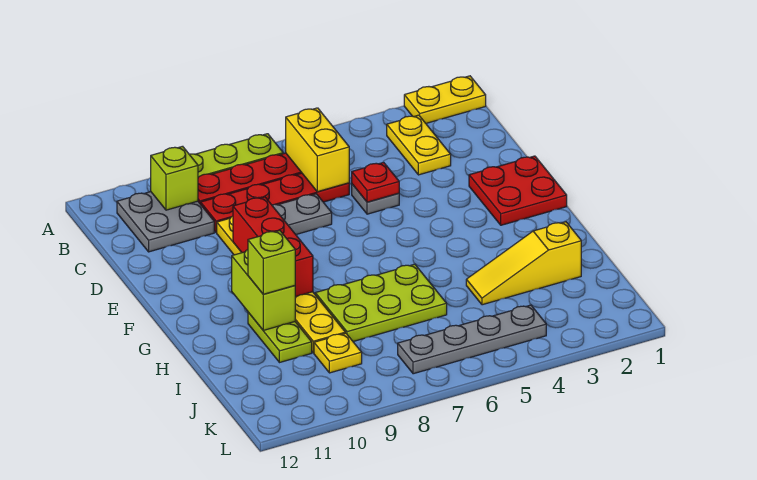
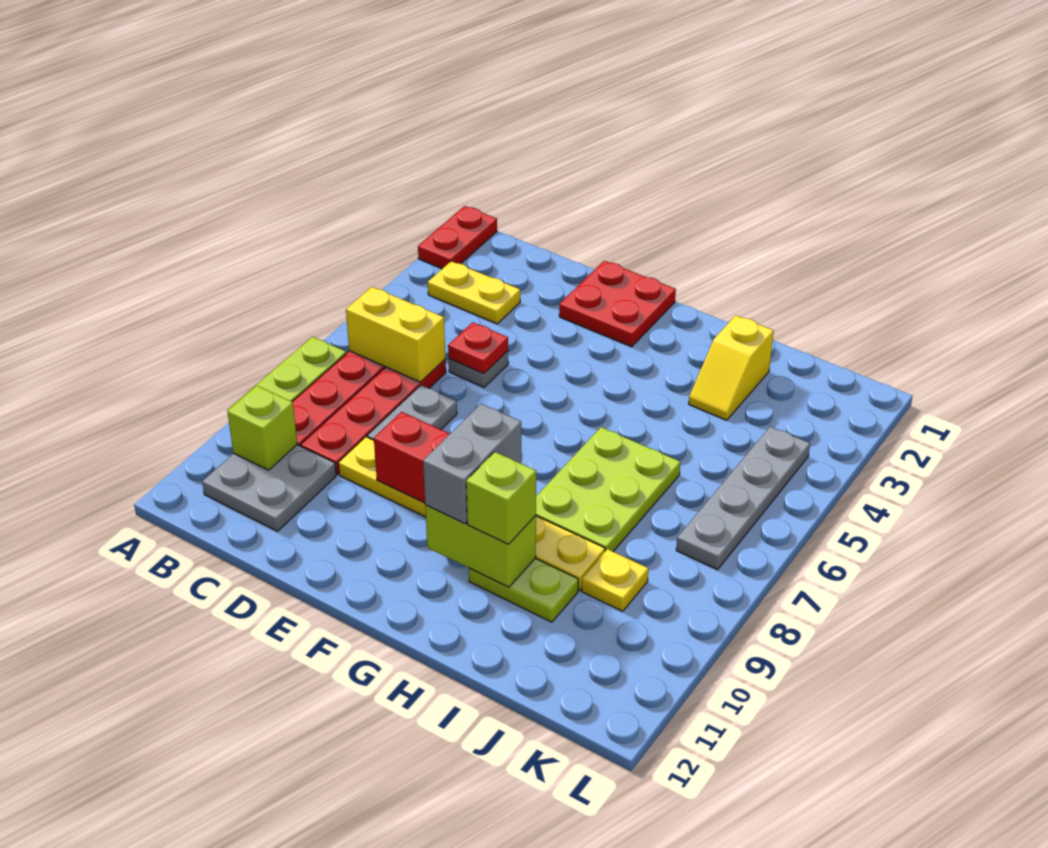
yellow plate A1:A2 level 1 -> red plate A1:A2 level 1
none -> grey brick G9:G10 level 3
yellow slope I2:I4 level 1 top 2 -> yellow slope I2:I3 level 1 top 2

